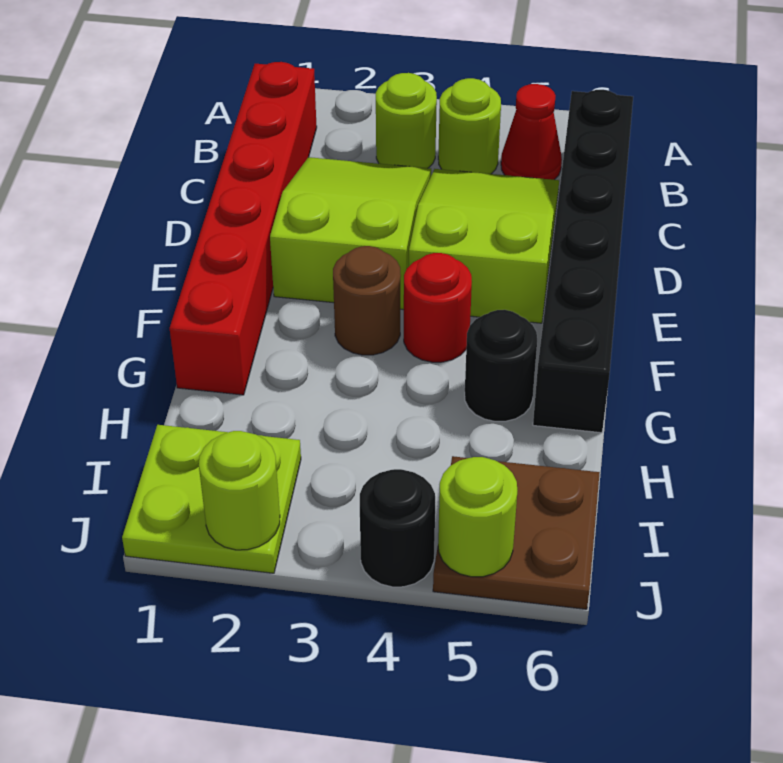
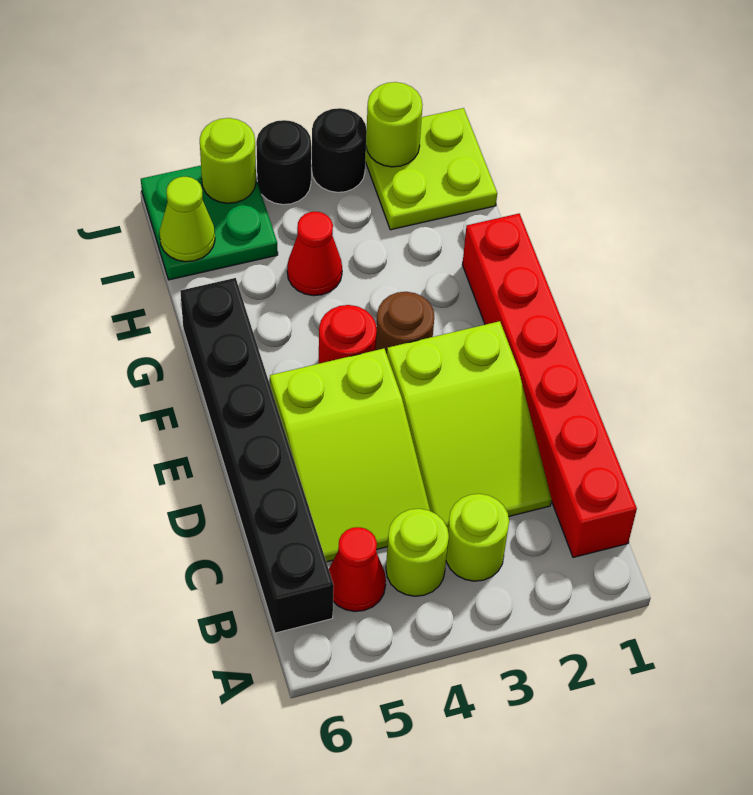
black round brick G5 level 1 -> black round brick J3 level 1
none -> red cone H4 level 1
brown plate I5:J6 level 1 -> green plate I5:J6 level 1
none -> lime cone I6 level 2

